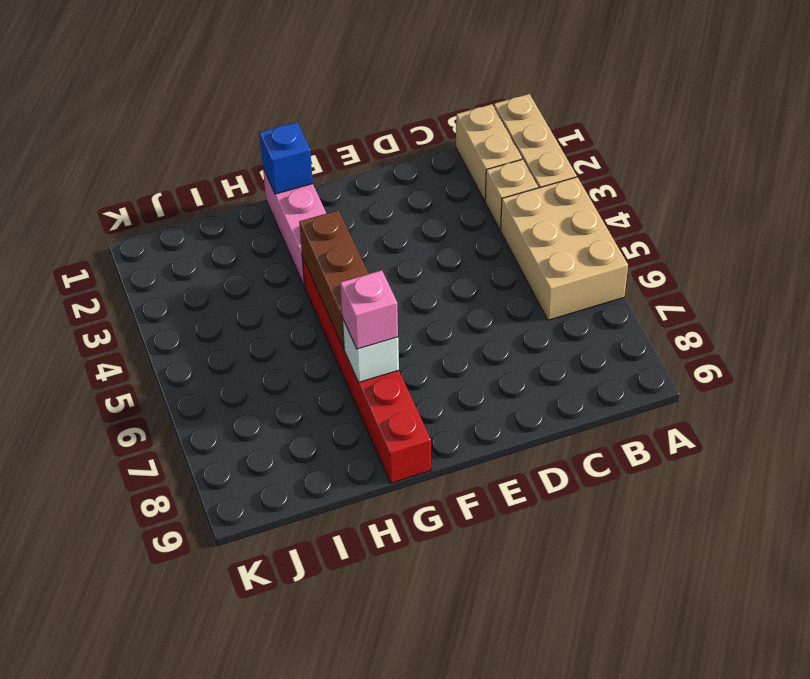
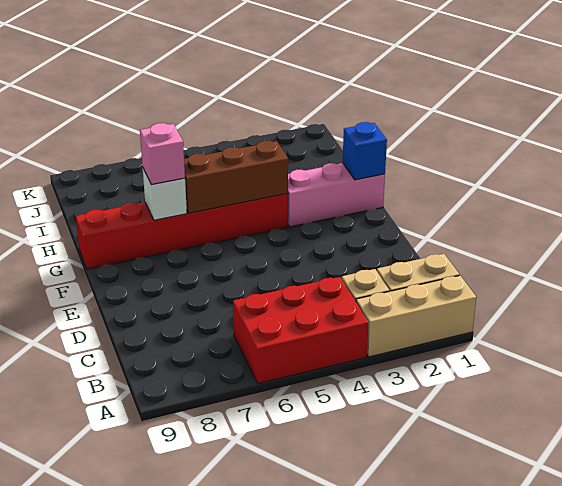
tan brick A4:B6 level 1 -> red brick A4:B6 level 1

